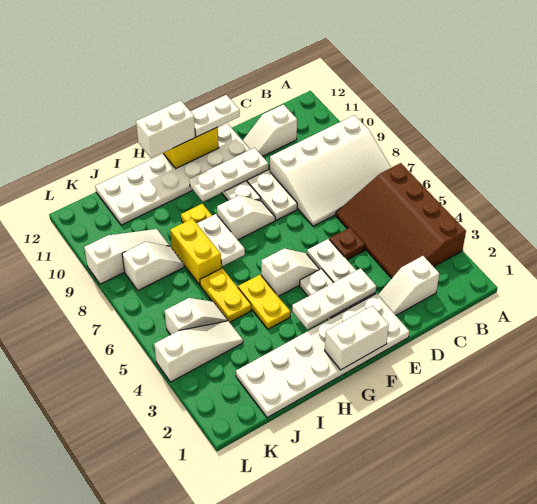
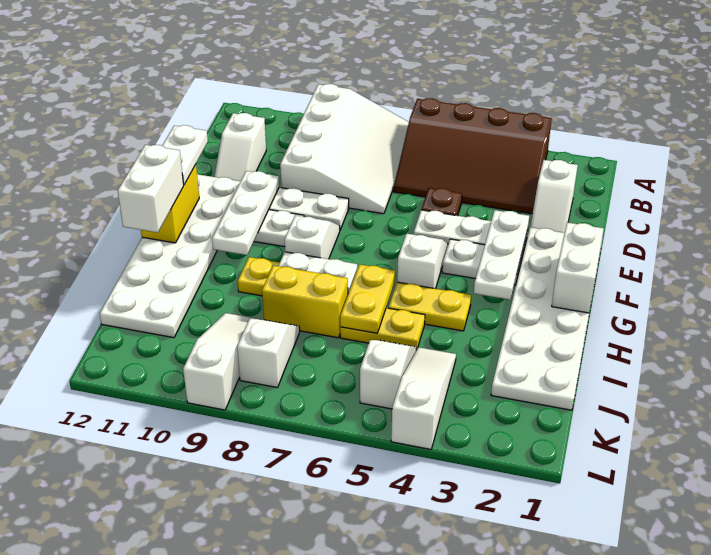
none -> yellow plate H6:I6 level 2

